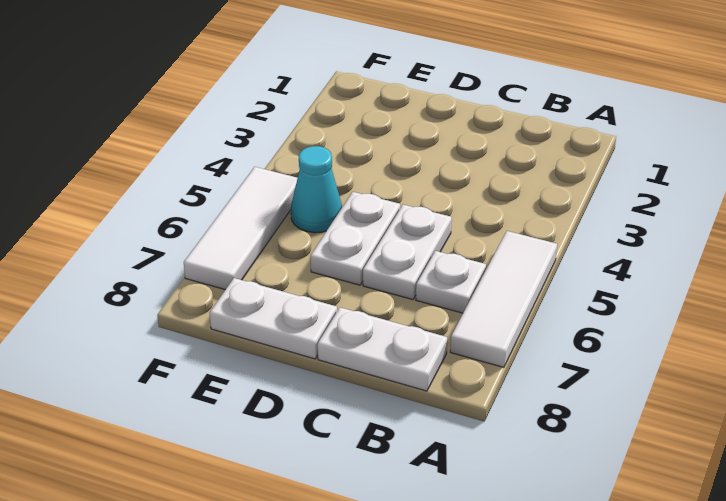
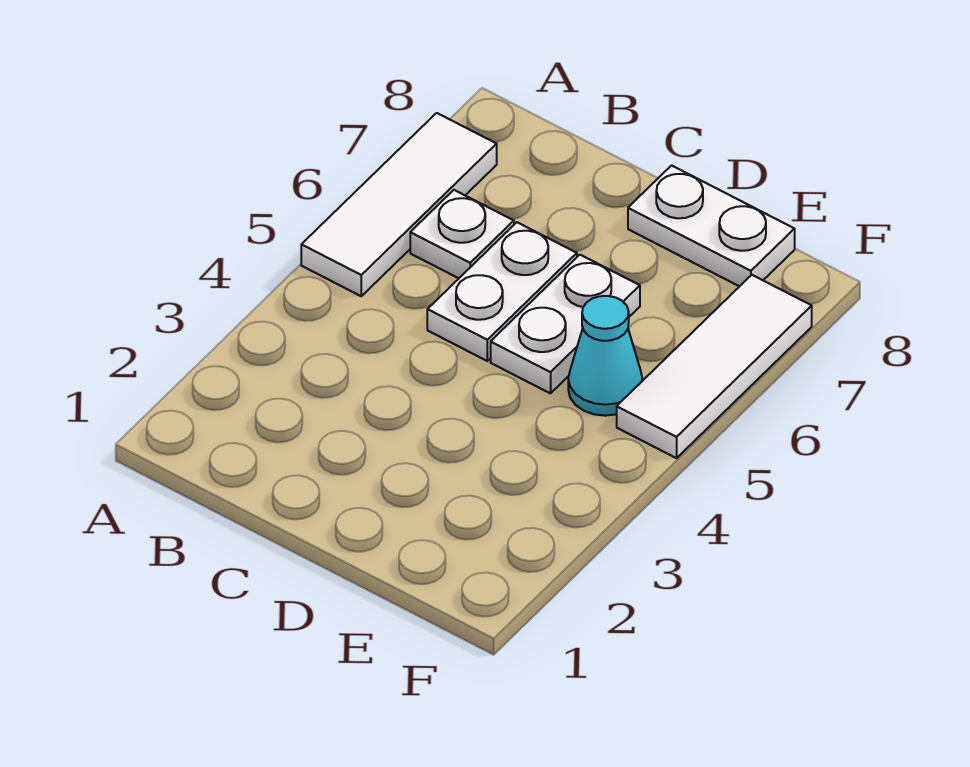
white plate B8:C8 level 1 -> none

